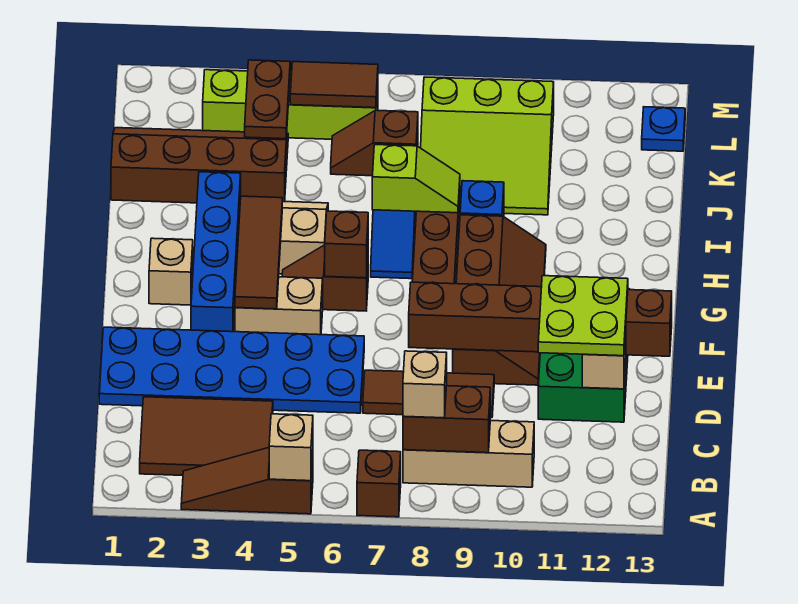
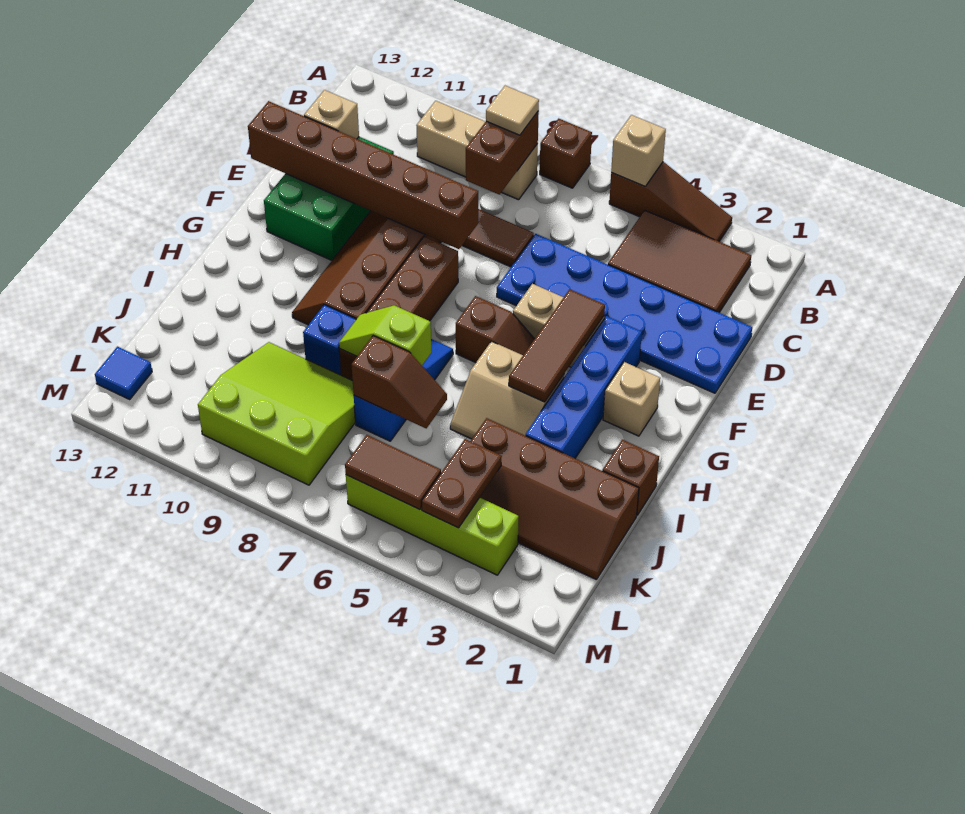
brown brick B8:B9 level 2 -> brown brick B8:C8 level 2
tan brick B8 level 3 -> tan tile B8 level 3
lime plate D11:E12 level 3 -> none
brown brick G6 level 2 -> brown brick I1 level 1
blue plate L13 level 1 -> blue tile L13 level 1

